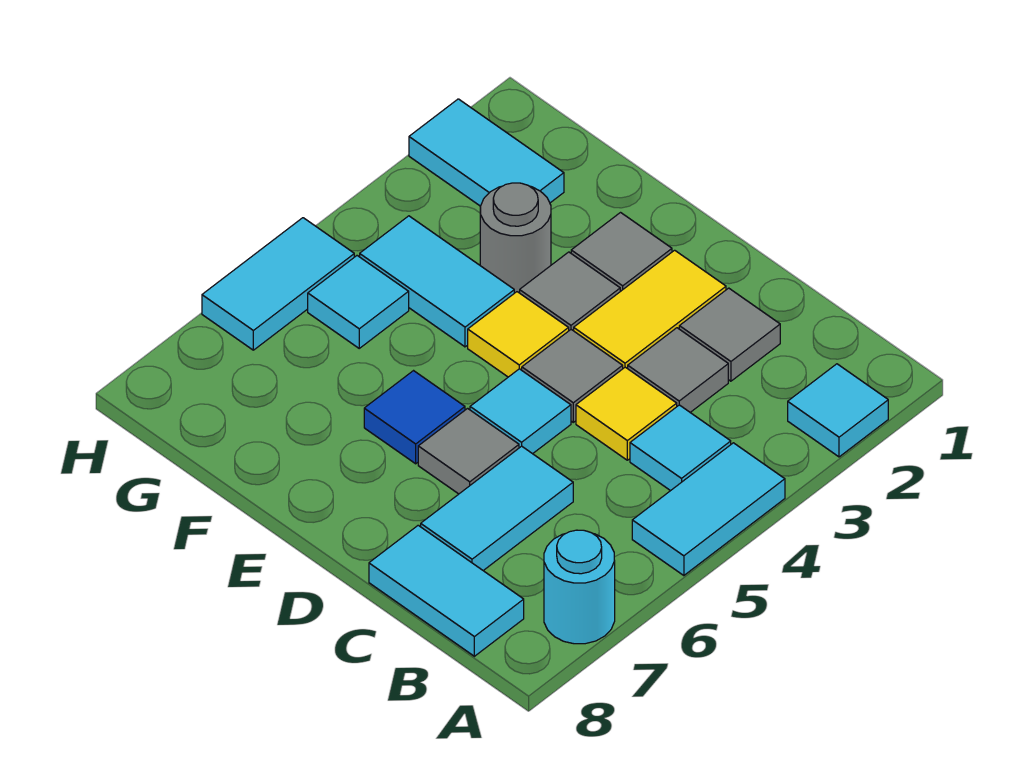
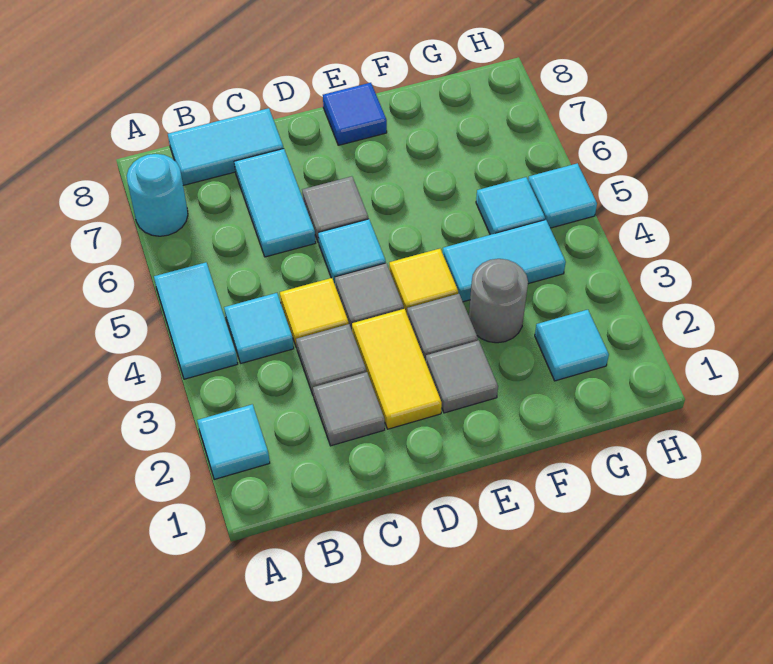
blue tile E6 level 1 -> blue tile E8 level 1
cyan tile G2:H2 level 1 -> cyan tile G2 level 1
cyan tile H5:H6 level 1 -> cyan tile H5 level 1

